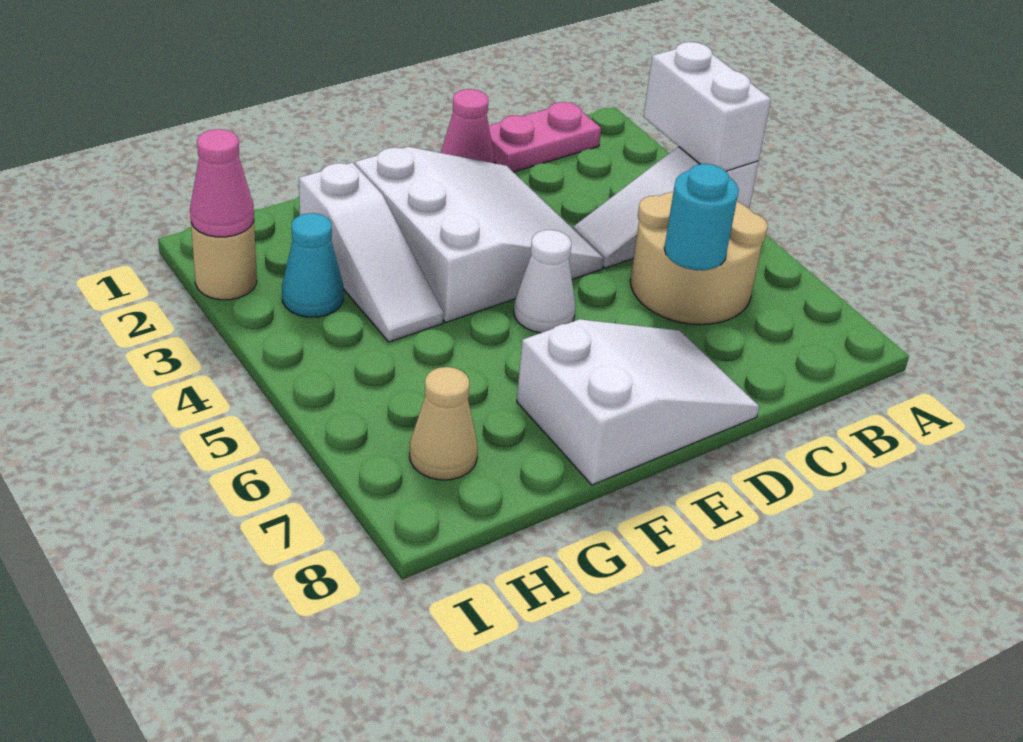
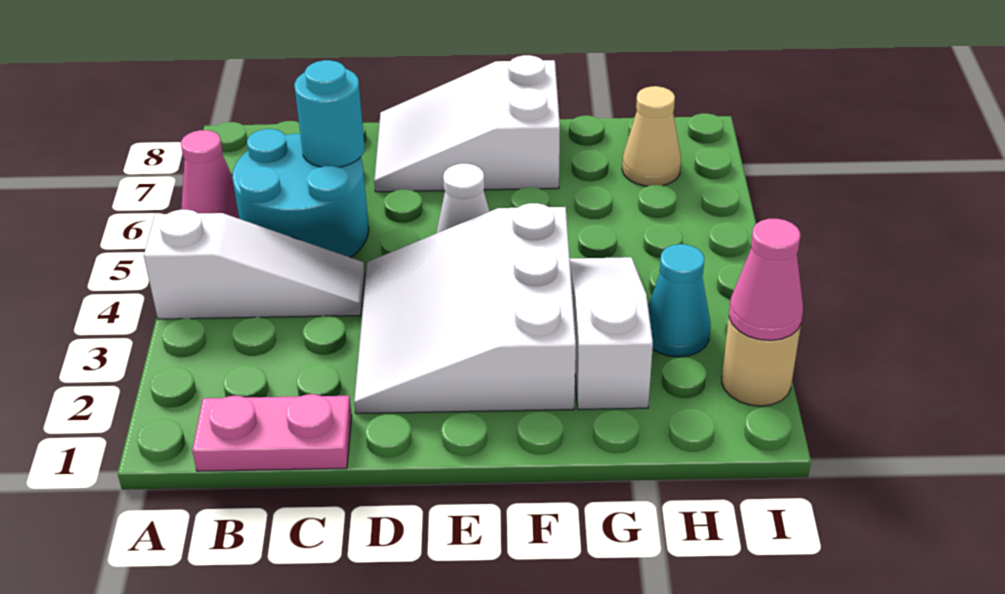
white brick A3:A4 level 2 -> none
tan round brick B5:C6 level 1 -> cyan round brick B5:C6 level 1
pink cone D1 level 1 -> pink cone A6 level 1

